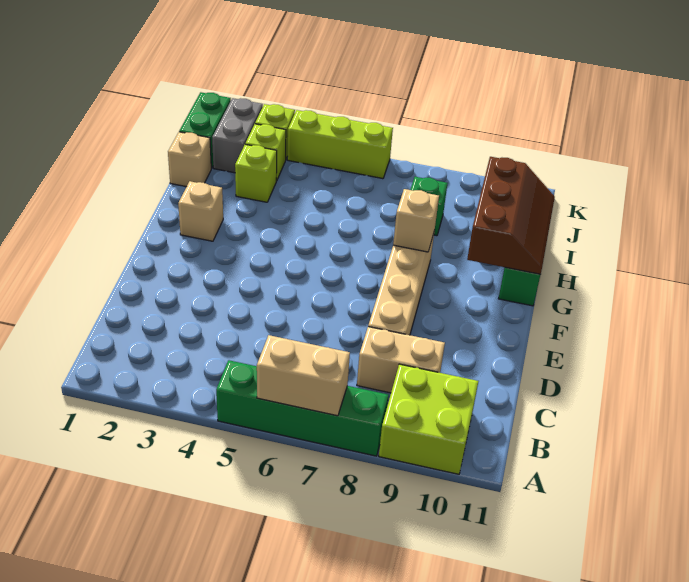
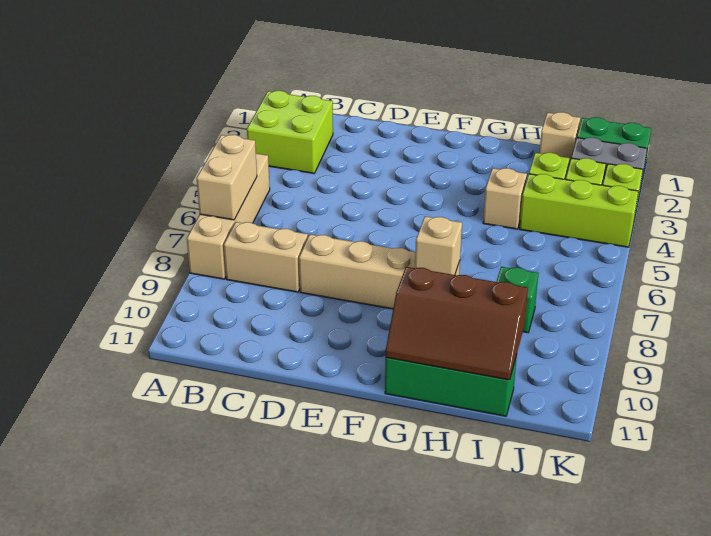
green brick A5:A8 level 1 -> tan brick A5:A8 level 1
lime brick A9:B10 level 1 -> lime brick A2:B3 level 1
tan brick C8:C9 level 1 -> tan brick B8:C8 level 1
tan brick G2 level 1 -> tan brick H4 level 1
lime brick K4:K6 level 1 -> lime brick I4:K4 level 1

